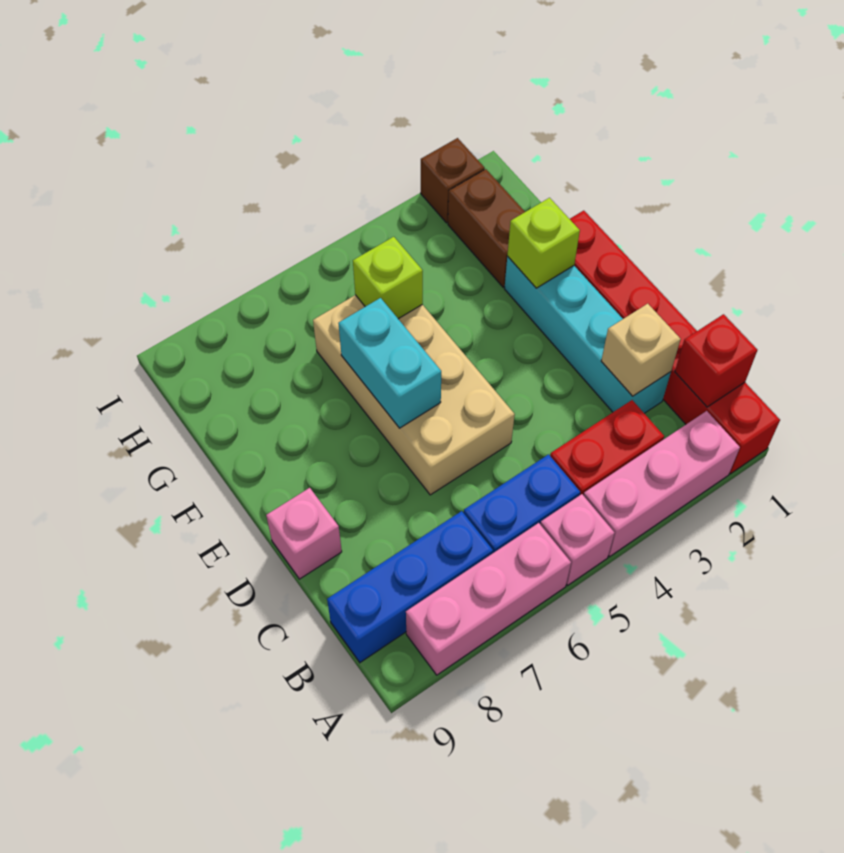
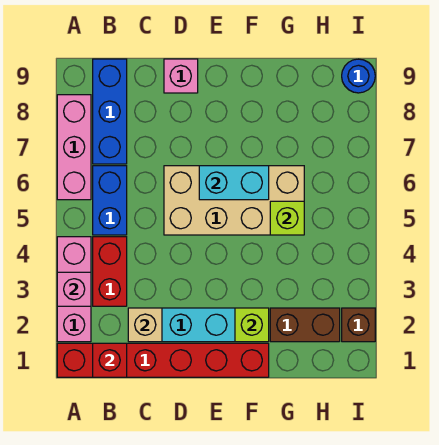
pink brick A5 level 1 -> pink brick A3 level 2
none -> blue round brick I9 level 1

